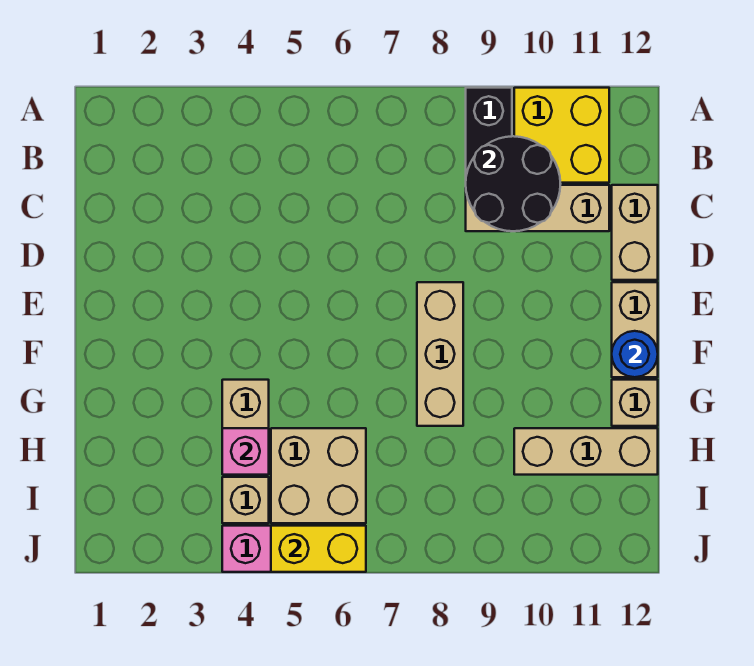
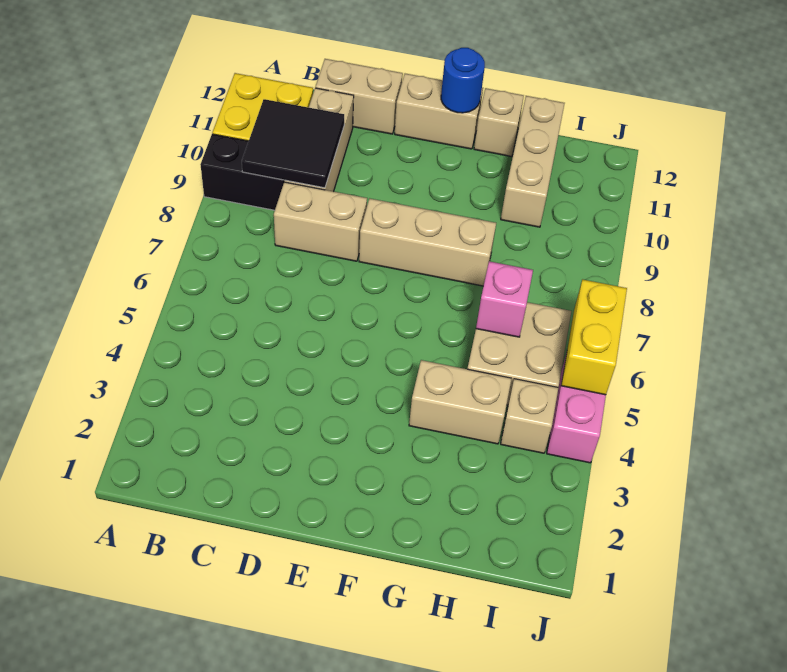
black round brick B9:C10 level 2 -> black tile B9:C10 level 2
none -> tan brick C8:D8 level 1
pink brick H4 level 2 -> pink brick H6 level 2

